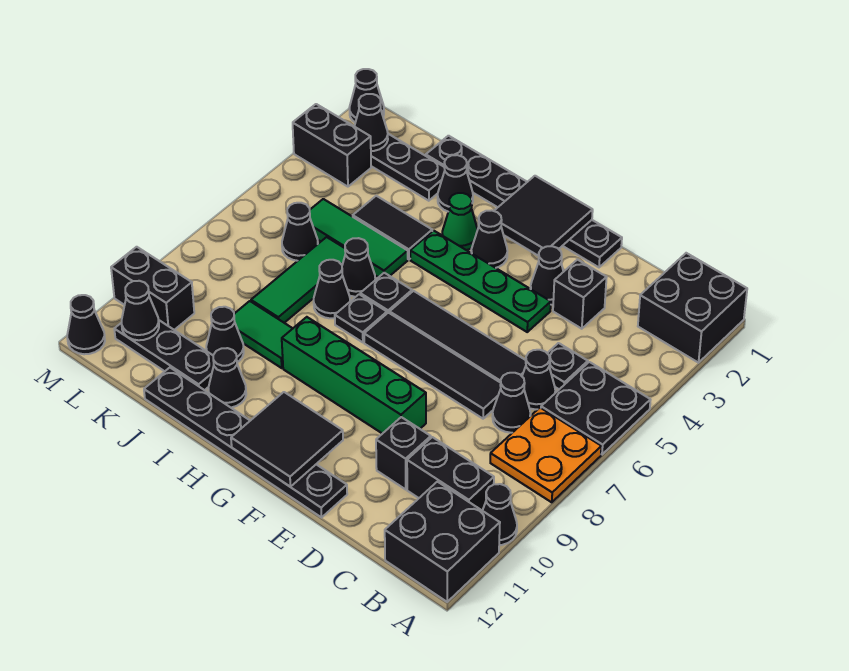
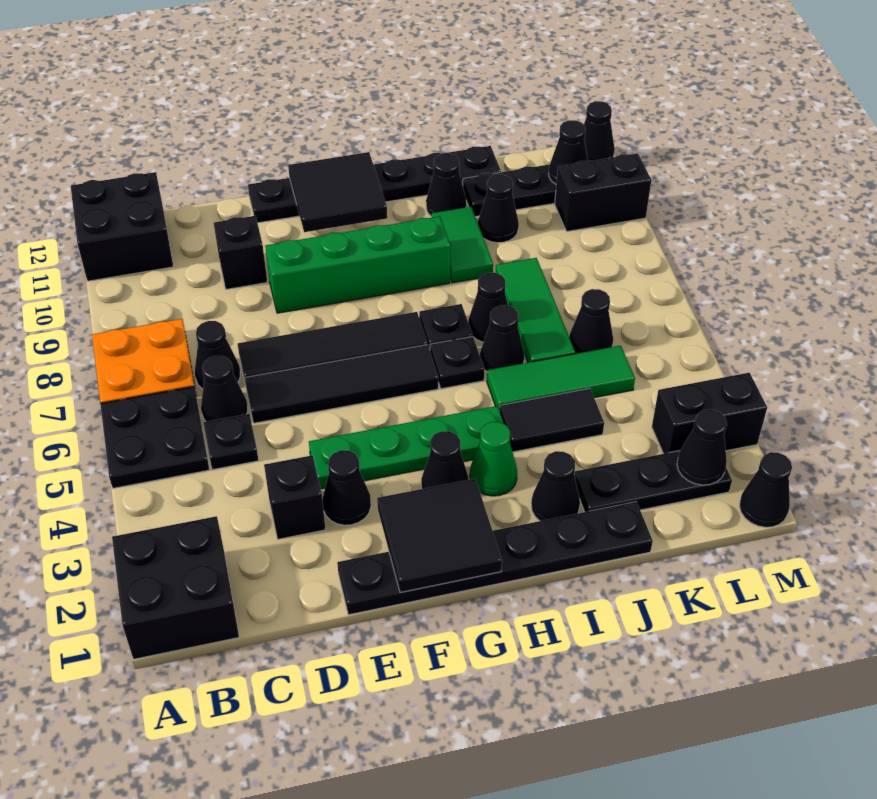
black cone A10 level 1 -> none
black brick B10:C10 level 1 -> none
green tile I9:J9 level 1 -> green tile I9:I10 level 1

